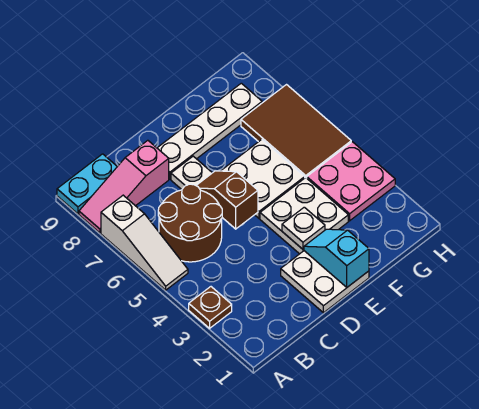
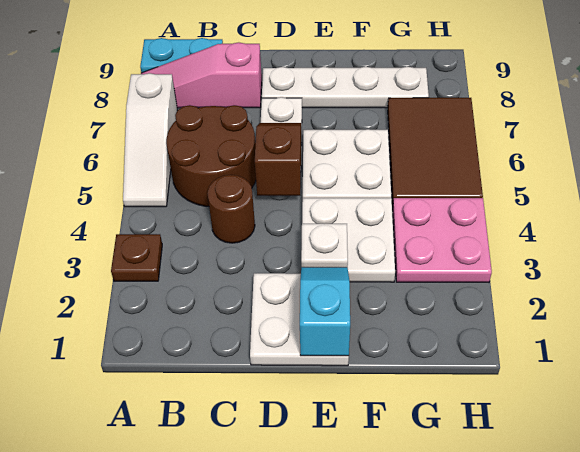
none -> brown round brick C4 level 1

